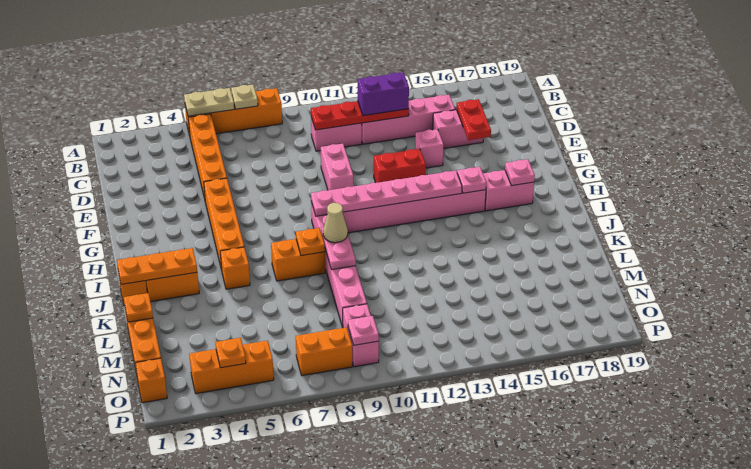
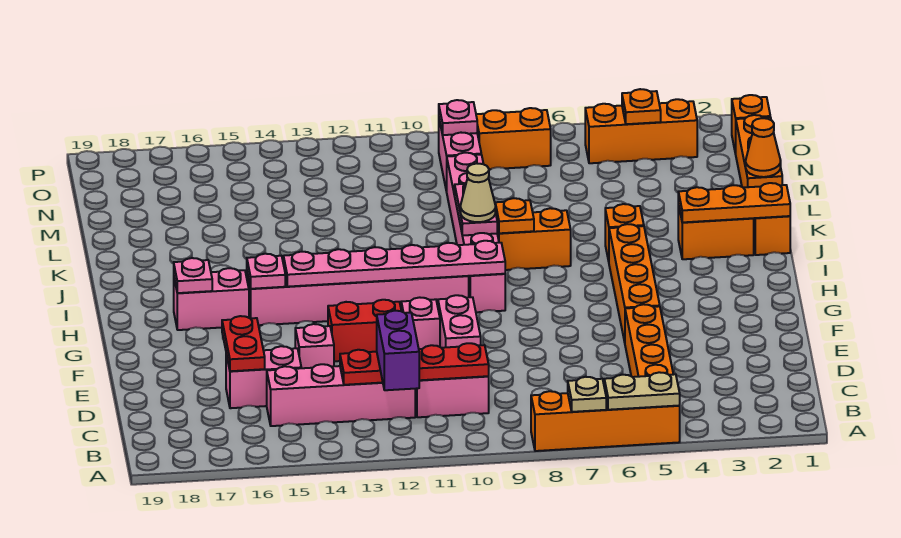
purple brick C12:C13 level 3 -> purple brick B12:C12 level 3
none -> pink brick F11 level 1
orange plate L1 level 2 -> orange cone L1 level 2

